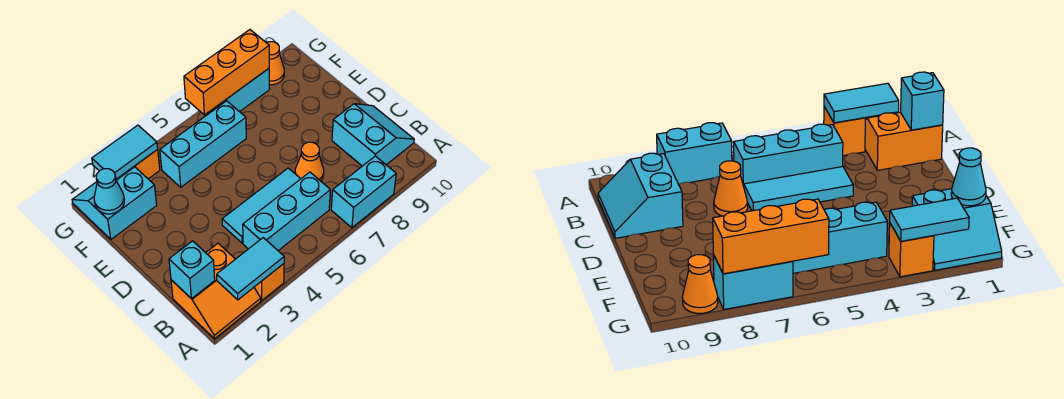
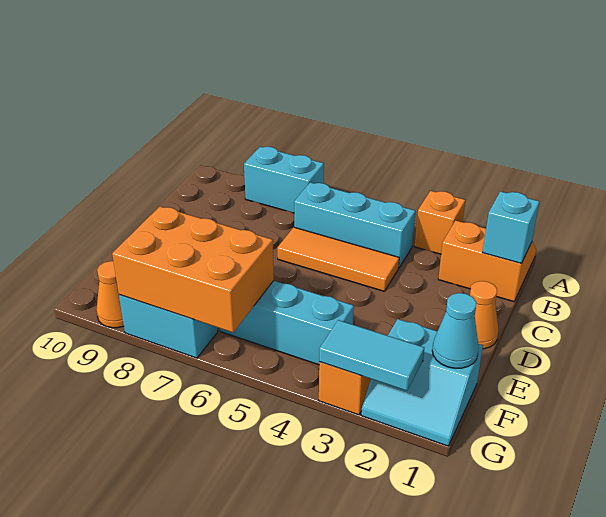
cyan tile A2:A3 level 2 -> none
cyan slope B9:C10 level 1 top 9 -> none
cyan tile C4:C6 level 1 -> orange tile C4:C6 level 1
orange cone C7 level 1 -> orange cone D1 level 1
orange brick G6:G8 level 2 -> orange brick F6:G8 level 2

